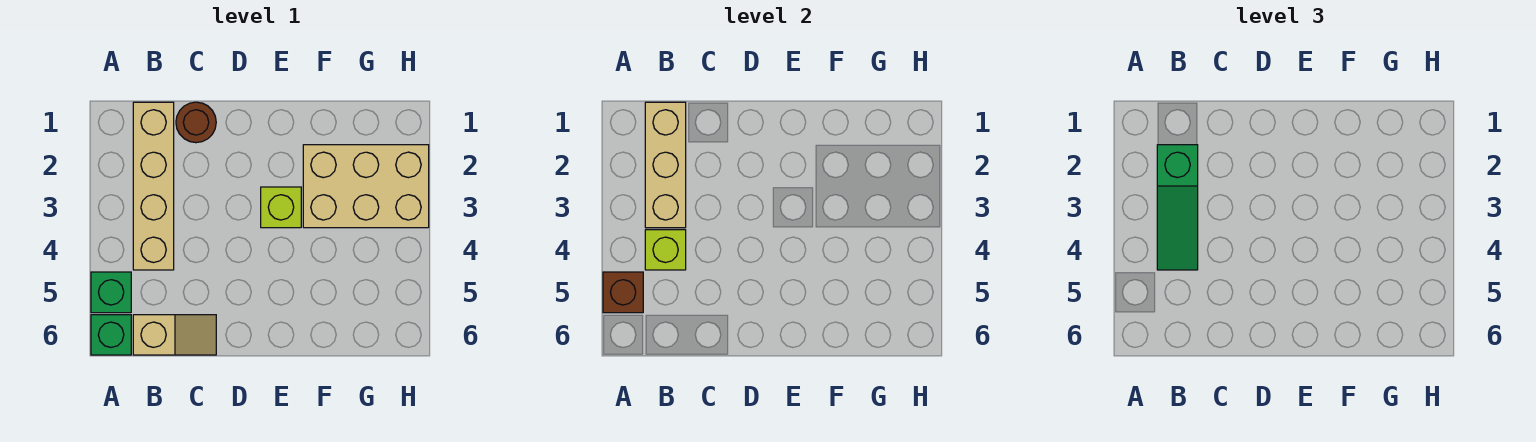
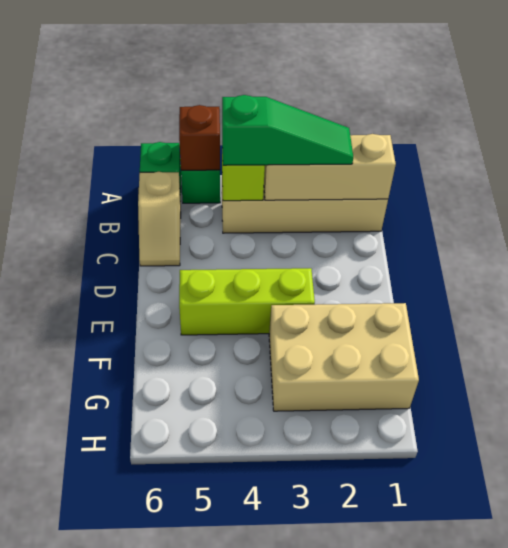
green slope B2:B4 level 3 top 2 -> green slope B2:B4 level 3 top 4
brown round brick C1 level 1 -> none
lime brick E3 level 1 -> lime brick E3:E5 level 1
tan brick F2:H3 level 1 -> tan brick F1:G3 level 1

